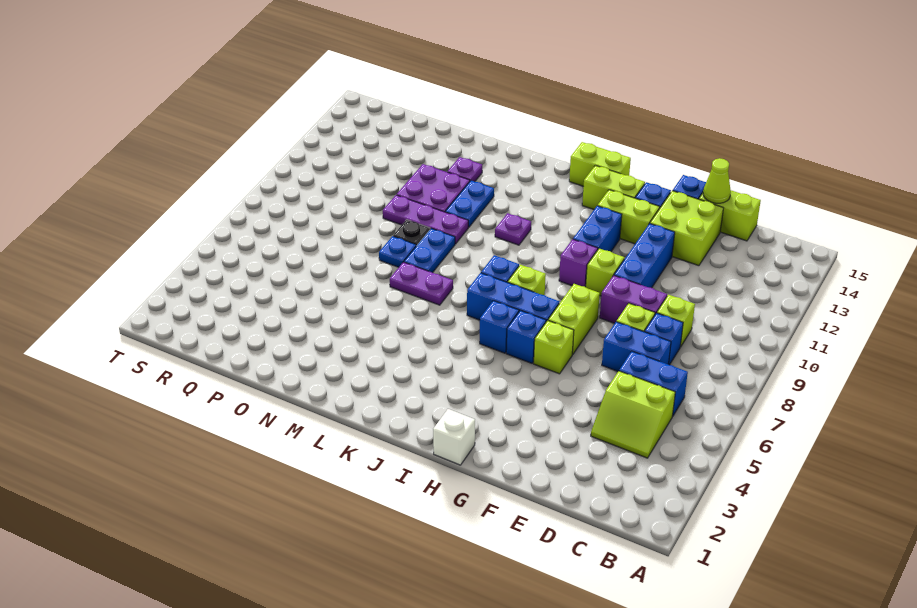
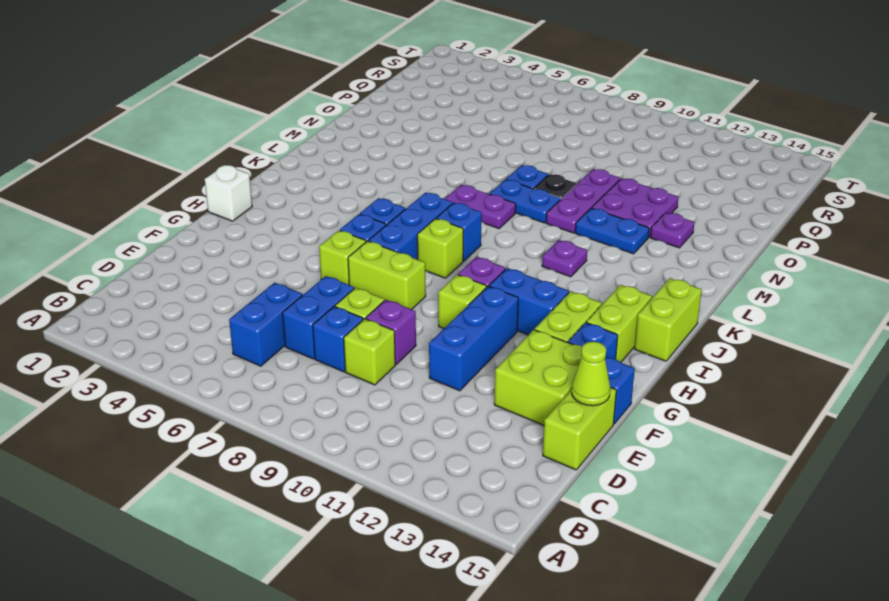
lime slope C4:D5 level 1 top 5 -> none
purple brick E9:F9 level 1 -> purple brick E9 level 1
blue brick F10:F12 level 1 -> blue brick E11:G11 level 1
purple plate L7:M7 level 1 -> purple plate L7:L8 level 1

